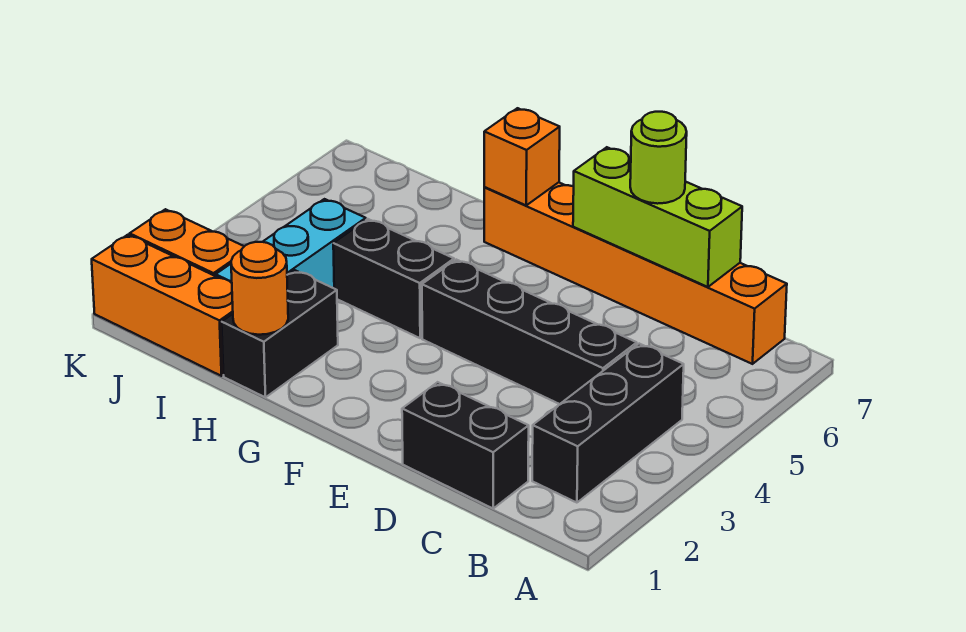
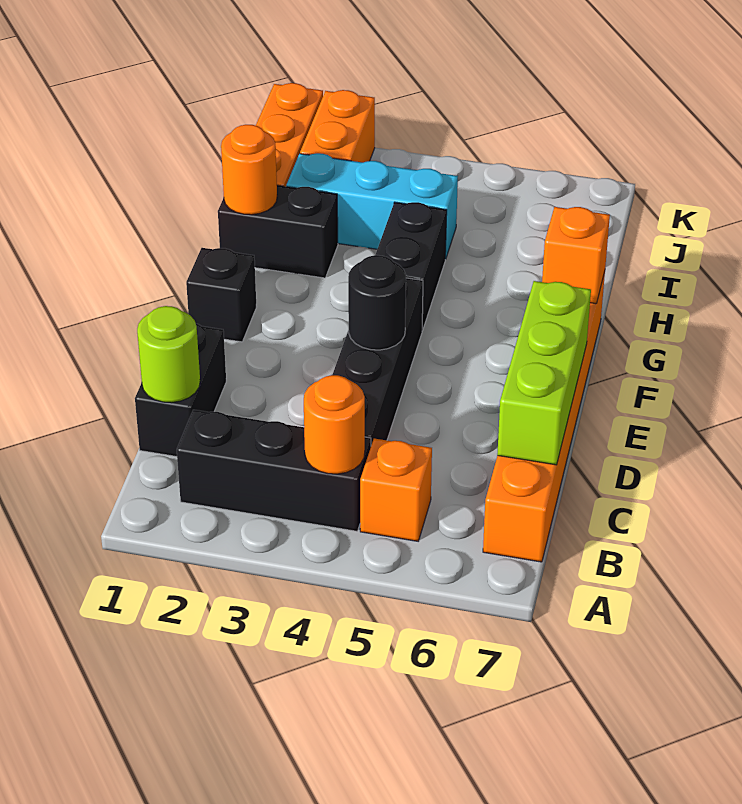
none -> orange round brick B4 level 2
none -> orange brick B5 level 1
lime round brick D7 level 3 -> lime round brick C1 level 2
none -> black round brick E4 level 2
none -> black brick F1 level 1

